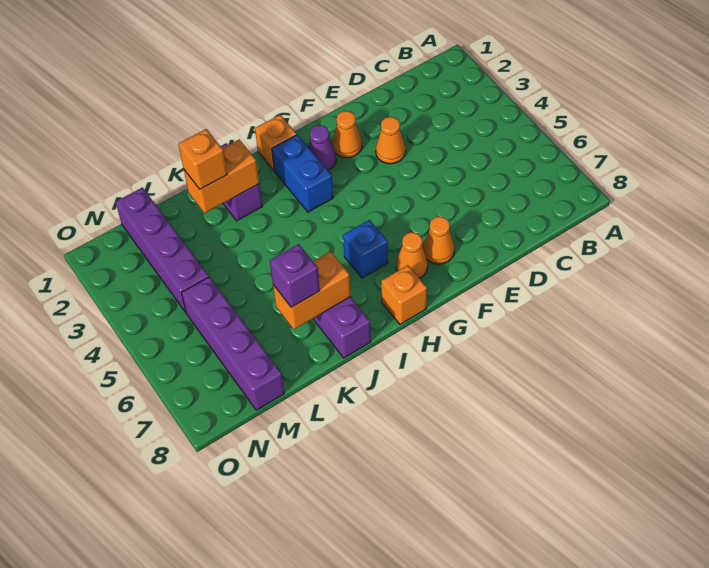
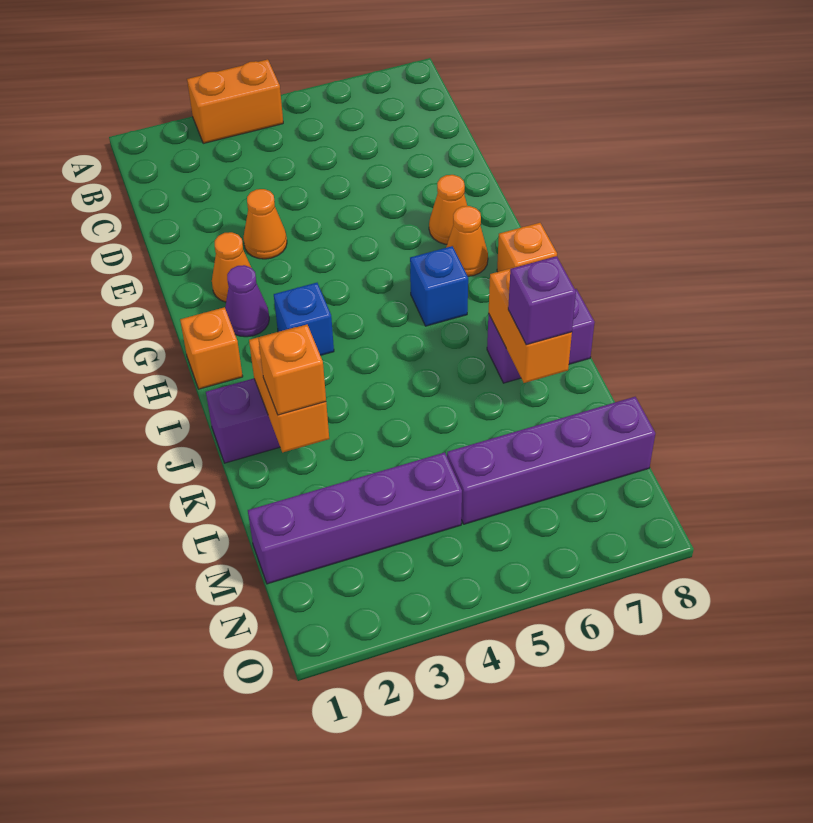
none -> orange brick A3:A4 level 1
blue brick H2:H3 level 1 -> blue brick H3 level 1

